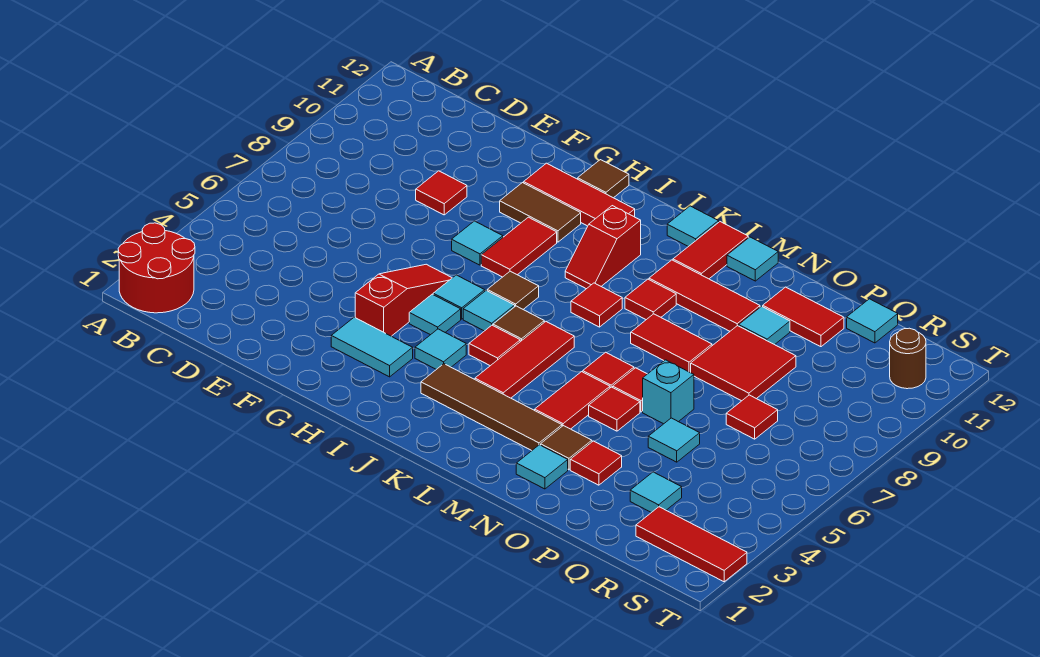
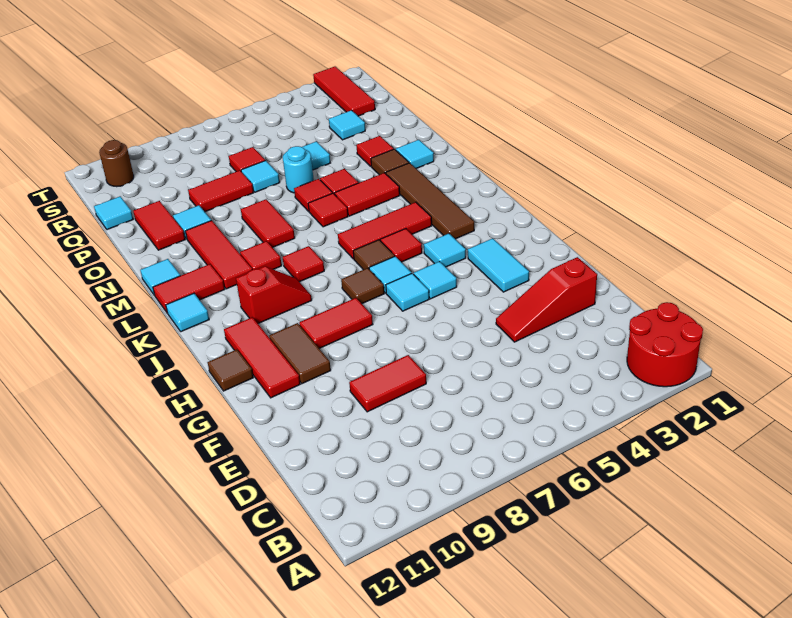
red tile E9 level 1 -> red tile E8:E9 level 1
red slope G4:G6 level 1 top 4 -> red slope E2:E4 level 1 top 2
cyan tile G8 level 1 -> cyan tile P7 level 1
cyan brick O6 level 1 -> cyan round brick O6 level 1
red tile O8:P9 level 1 -> red tile P8:P9 level 1

